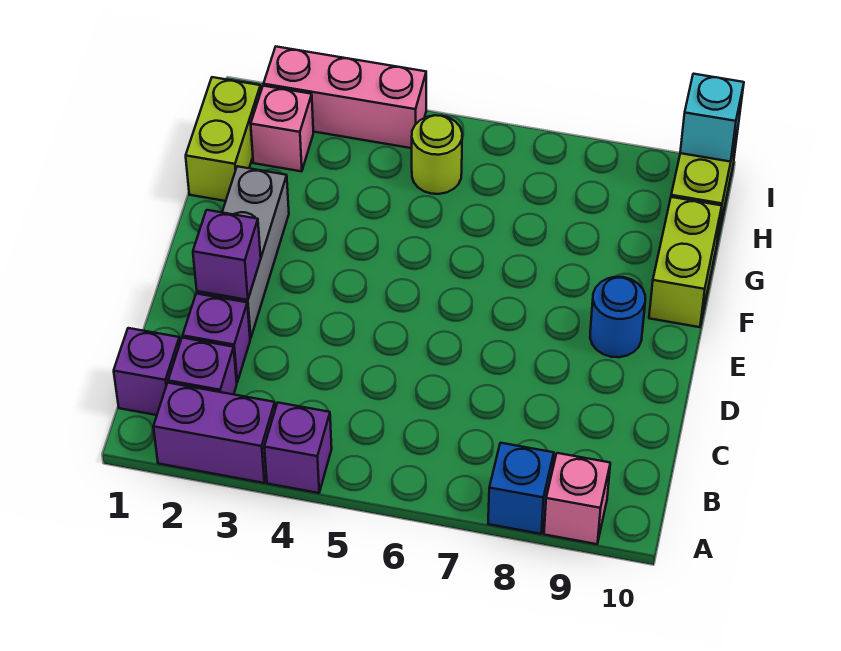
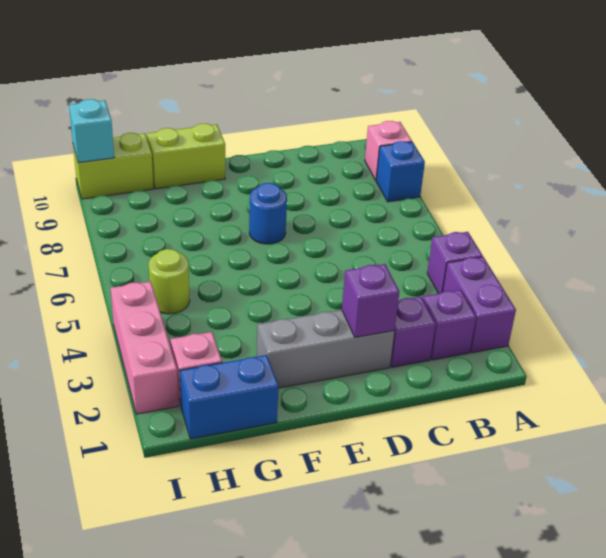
purple brick B1 level 1 -> none
blue round brick E9 level 1 -> blue round brick E7 level 1
lime brick G1:H1 level 1 -> blue brick G1:H1 level 1

